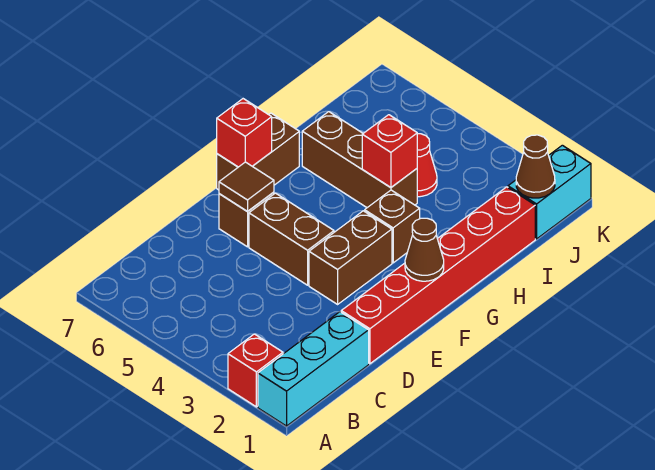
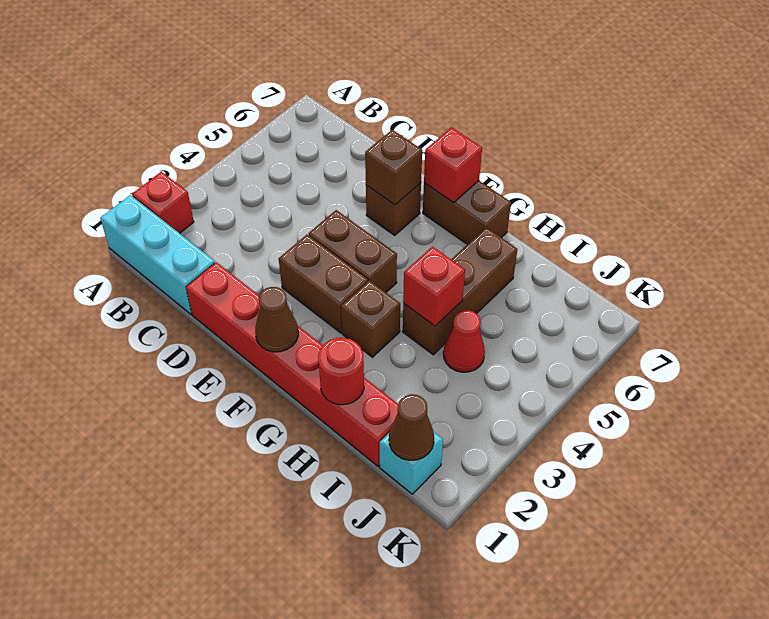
brown brick E4:E5 level 1 -> brown brick E4:F4 level 1
brown tile E6 level 2 -> brown brick E6 level 2
none -> red round brick H1 level 2
cyan brick J1:K1 level 1 -> cyan brick J1 level 1

